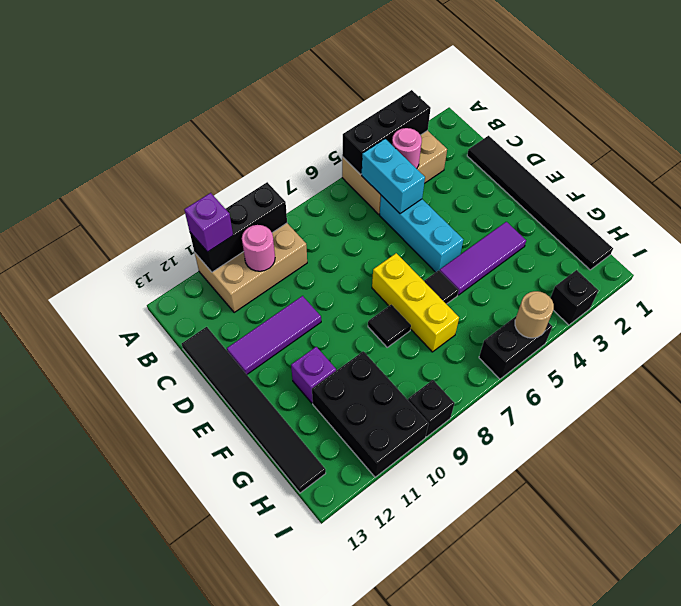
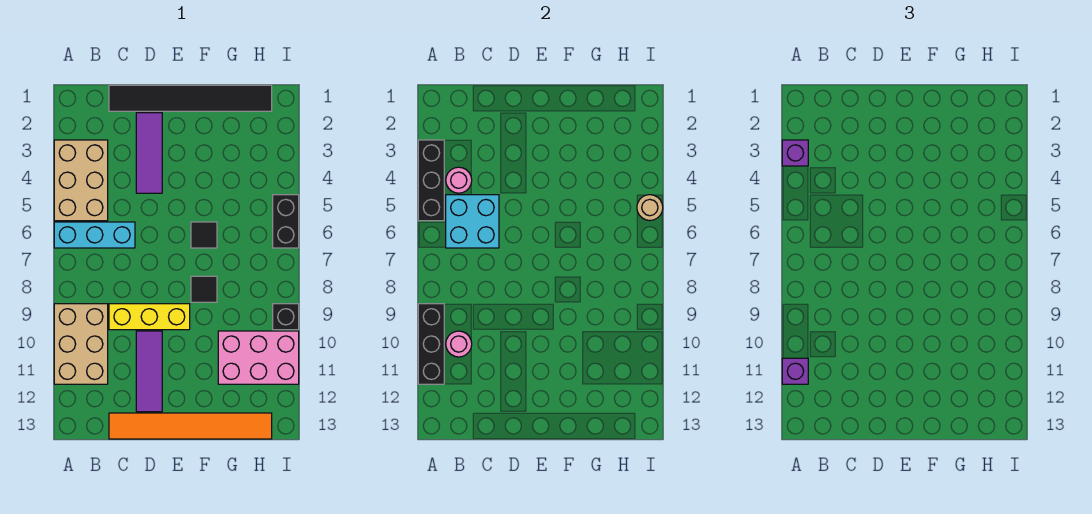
cyan brick B5:C5 level 2 -> cyan brick B5:C6 level 2
cyan brick C5:E5 level 1 -> cyan brick A6:C6 level 1
black tile C13:H13 level 1 -> orange tile C13:H13 level 1
yellow brick E7:G7 level 1 -> yellow brick C9:E9 level 1
purple tile F3:F5 level 1 -> purple tile D2:D4 level 1
purple brick F11 level 1 -> purple brick A3 level 3
black brick G10:I11 level 1 -> pink brick G10:I11 level 1
black brick I3 level 1 -> none

